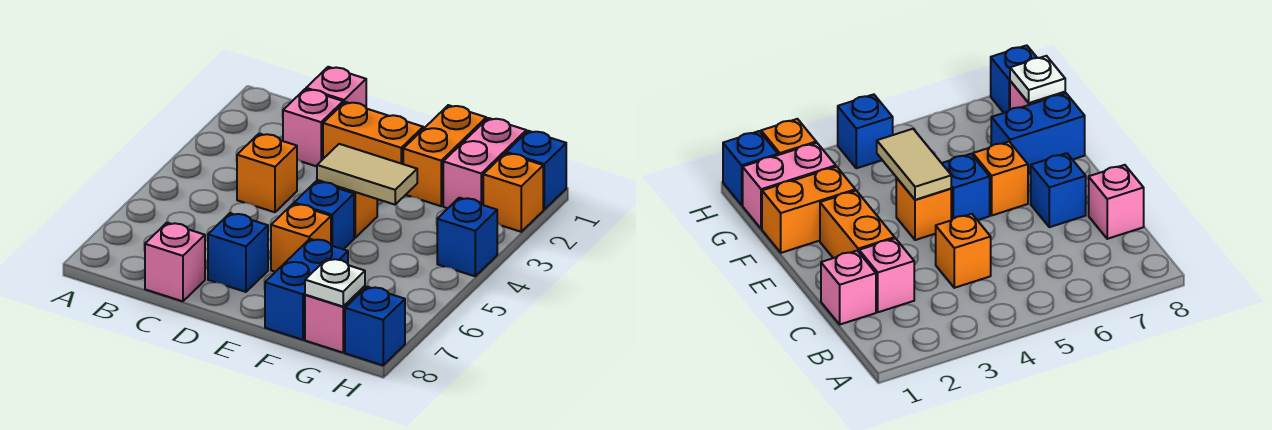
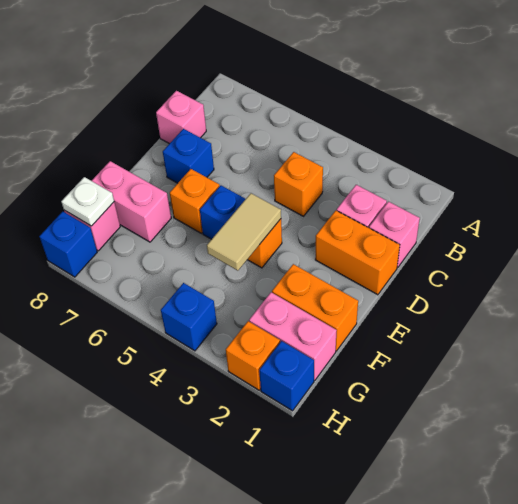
orange brick D2:E2 level 1 -> orange brick D1:D2 level 1
blue brick F7:F8 level 1 -> pink brick F7:F8 level 1

